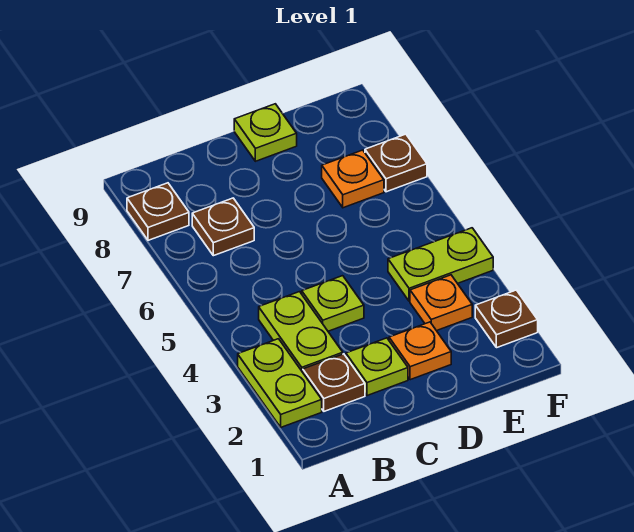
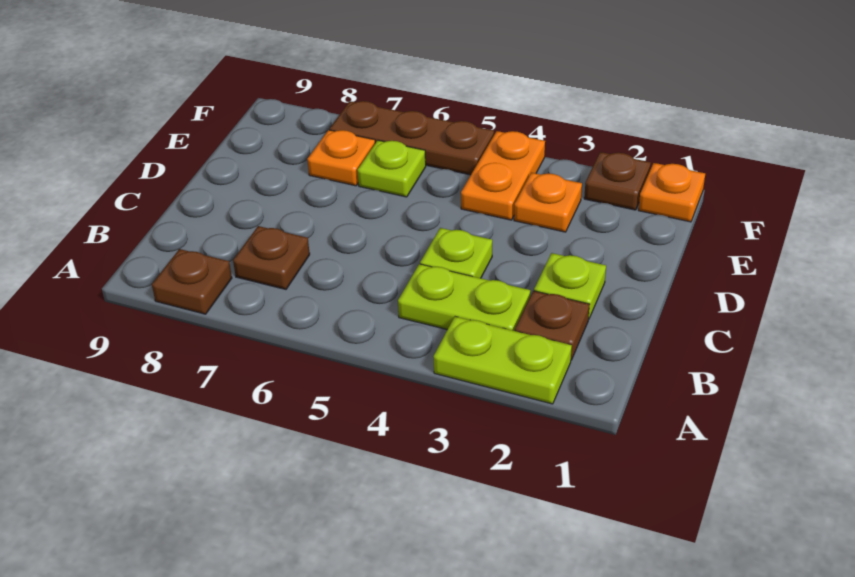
orange plate D2 level 1 -> orange plate F1 level 1
lime plate D9 level 1 -> lime plate E6 level 1
lime plate E4:F4 level 1 -> orange plate E4:F4 level 1
brown plate F7 level 1 -> brown plate F5:F7 level 1

